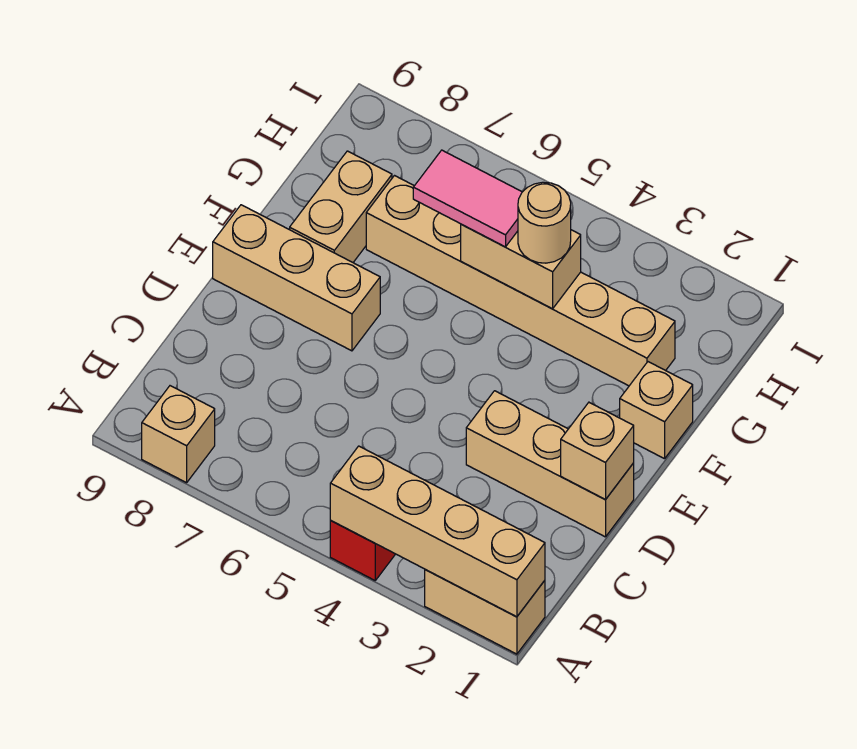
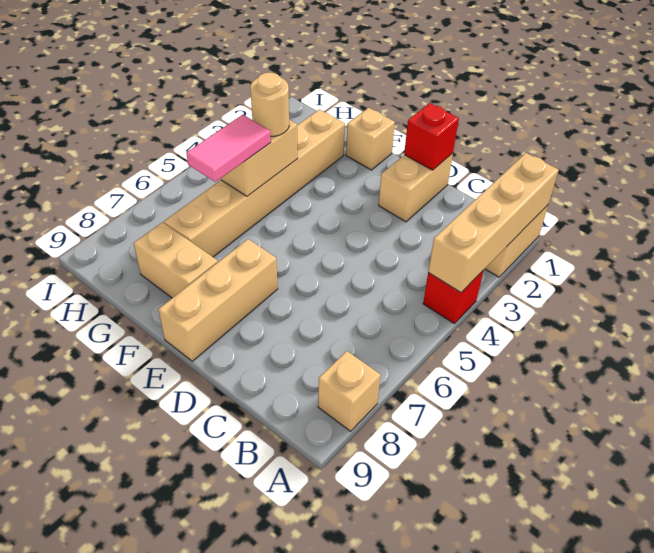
tan brick D1:D3 level 1 -> tan brick D1:D2 level 1
tan brick D1 level 2 -> red brick D1 level 2

